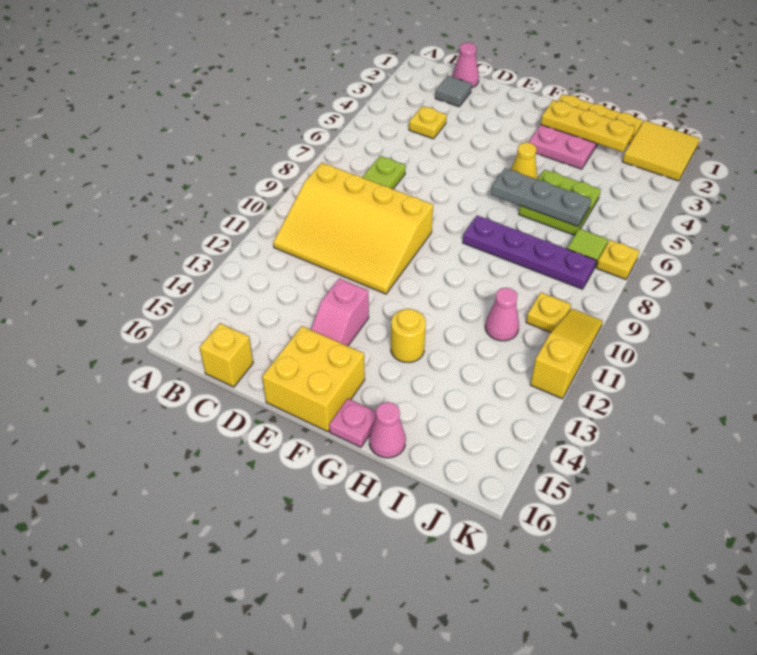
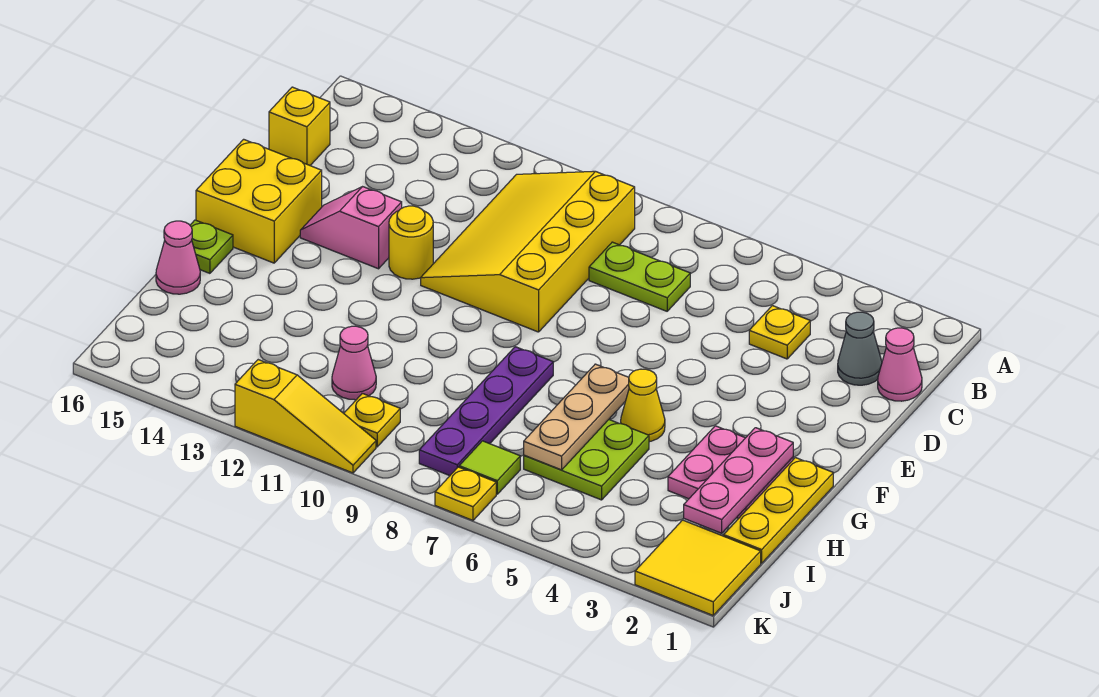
grey tile C2 level 1 -> grey cone C2 level 1
yellow plate G2:I2 level 2 -> pink plate G2:I2 level 2
grey plate G6:I6 level 2 -> tan plate G6:I6 level 2
yellow round brick G13 level 1 -> yellow round brick E12 level 1
pink plate G16 level 1 -> lime plate G16 level 1

